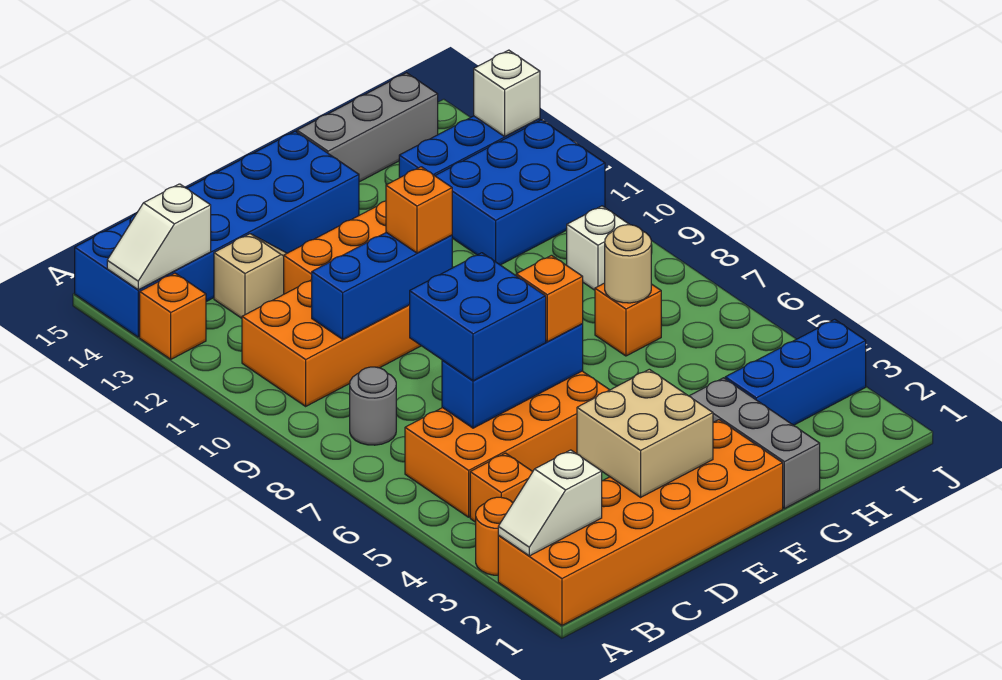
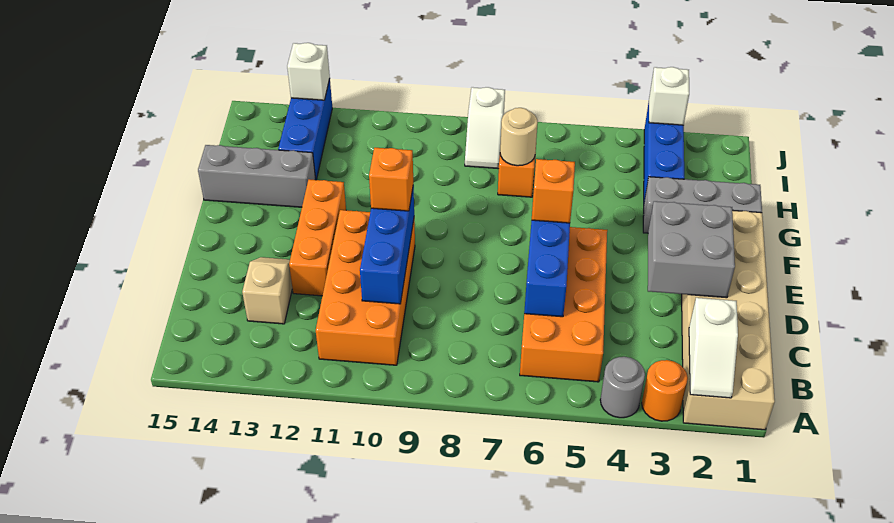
orange brick A1:F2 level 1 -> tan brick A1:F2 level 1
orange brick A13 level 1 -> none
blue brick A14:F15 level 1 -> none
white slope A14:B14 level 2 top B -> white slope I8:J8 level 1 top J
orange brick B4 level 1 -> none
grey round brick B8 level 1 -> grey round brick A4 level 1
blue brick C6:D7 level 3 -> none
tan brick D2:E3 level 2 -> grey brick D2:E3 level 2
grey brick G15:I15 level 1 -> grey brick G13:G15 level 1
blue brick H11:J12 level 1 -> none
white brick I9 level 1 -> white brick J3 level 2

